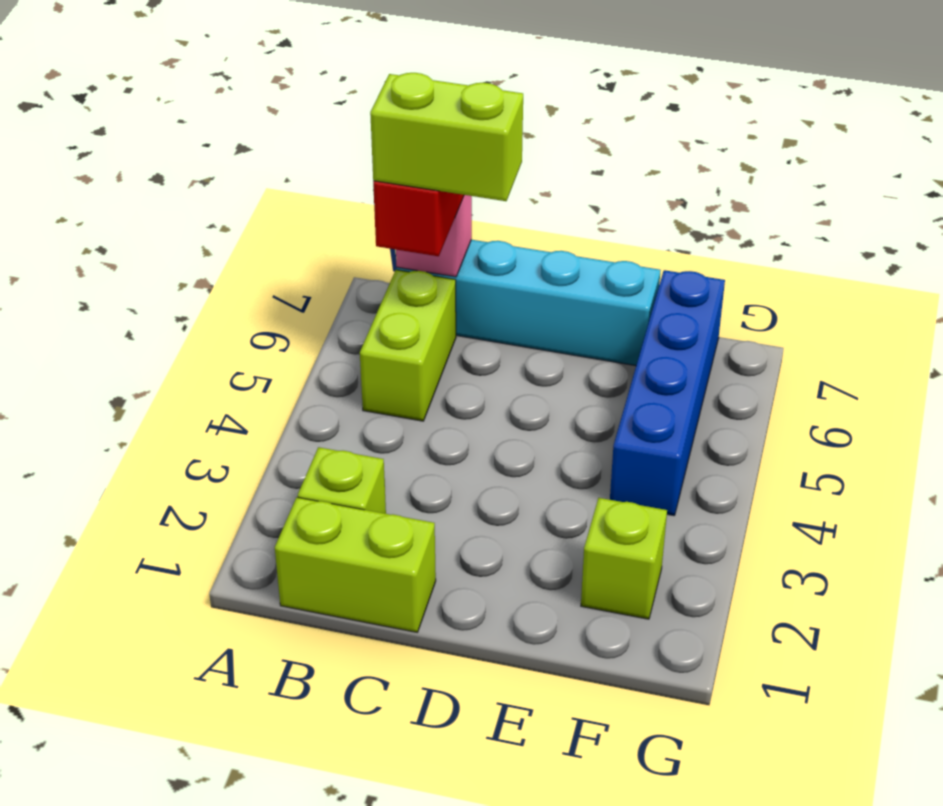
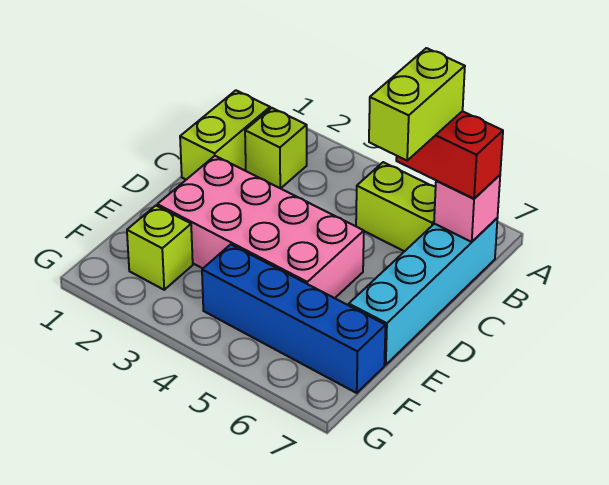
none -> pink brick D2:E5 level 1

